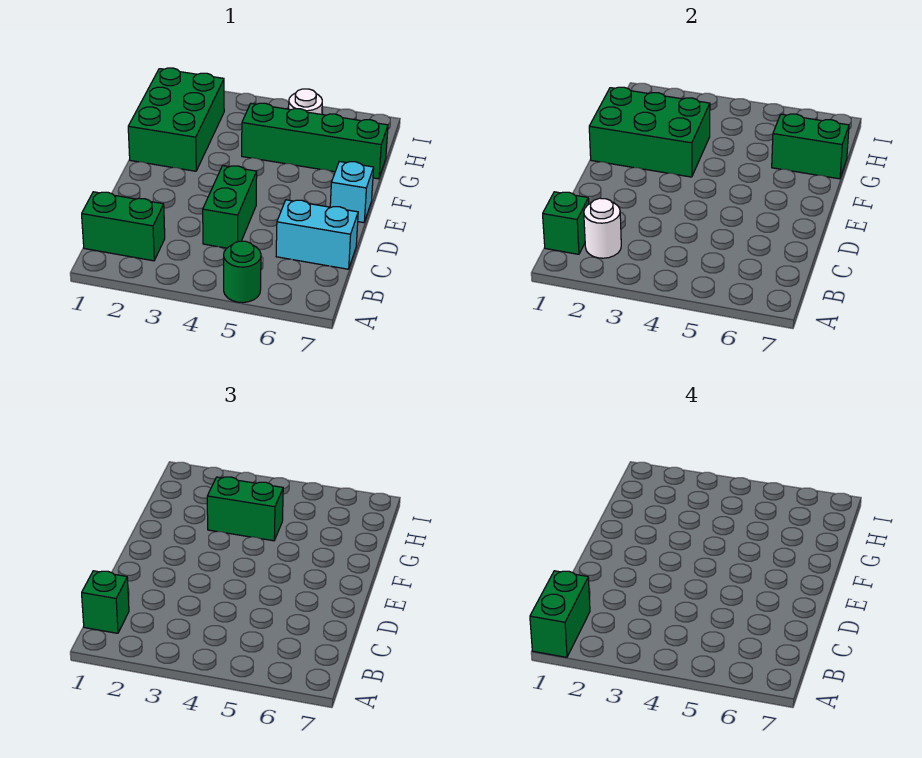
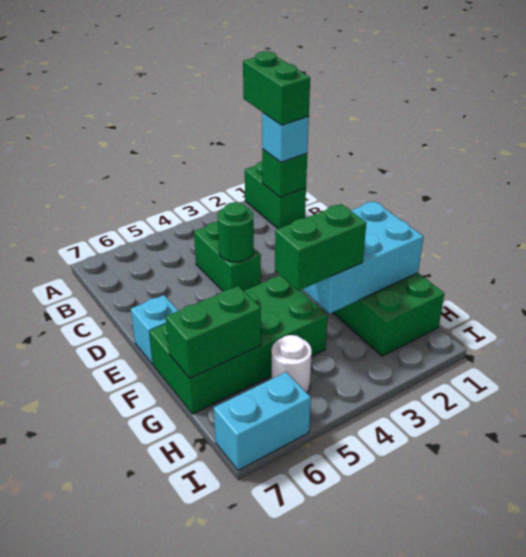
green round brick A5 level 1 -> green round brick D4 level 2
green brick B1:B2 level 1 -> green brick A1:B1 level 1
green brick B1 level 3 -> cyan brick B1 level 3
white round brick B2 level 2 -> none
cyan brick C6:C7 level 1 -> cyan brick I6:I7 level 1
green brick F1:G3 level 2 -> cyan brick F1:G3 level 2
green brick G4:G7 level 1 -> green brick F4:G7 level 1

